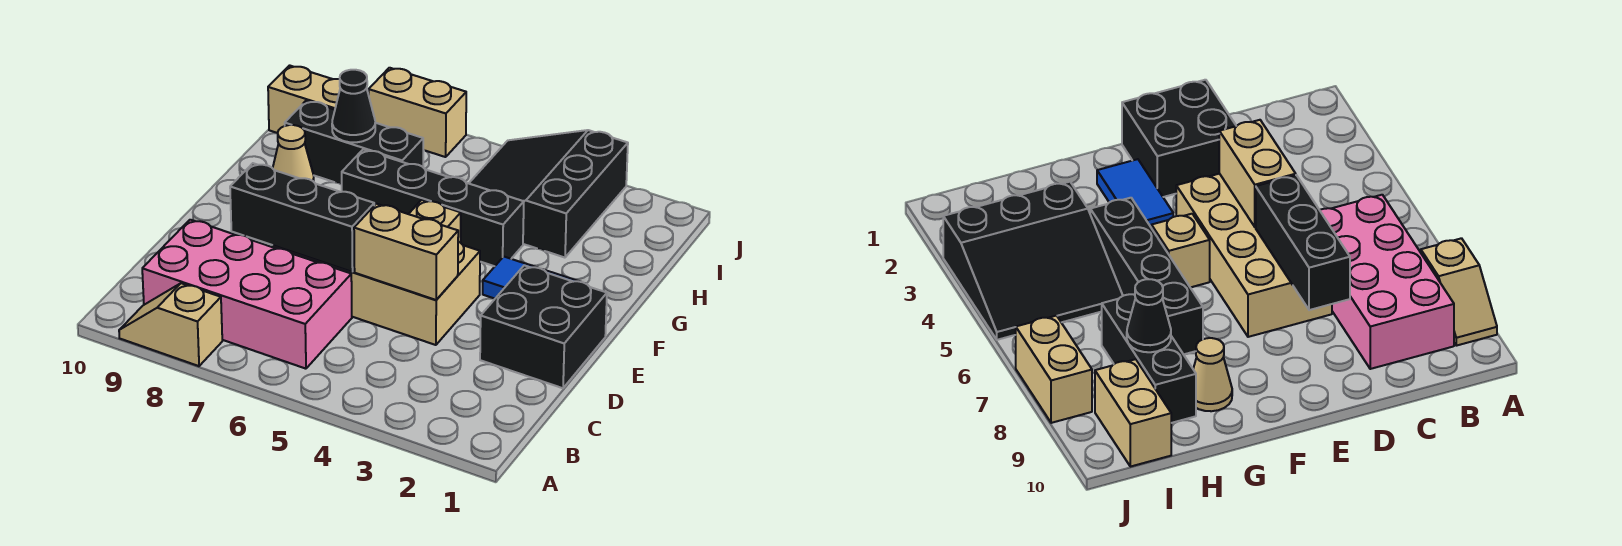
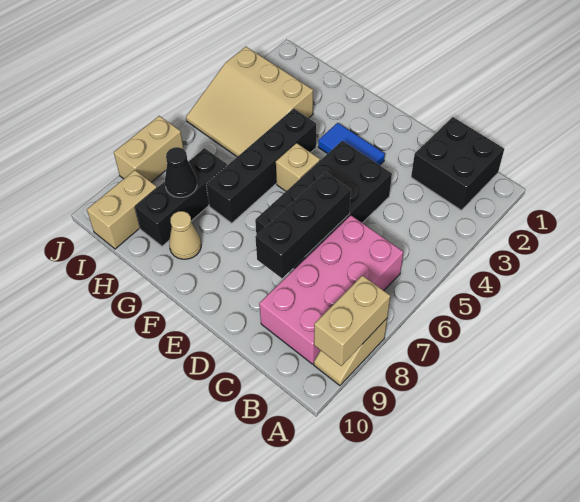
black brick D1:E2 level 1 -> black brick B1:C2 level 1
tan brick D4:E7 level 1 -> black brick D4:E7 level 1
tan brick D4:D5 level 2 -> tan brick A8:A9 level 2
blue tile F2:F3 level 1 -> blue tile E3:F3 level 1
black slope H3:J5 level 1 top 3 -> tan slope H3:J5 level 1 top 3

